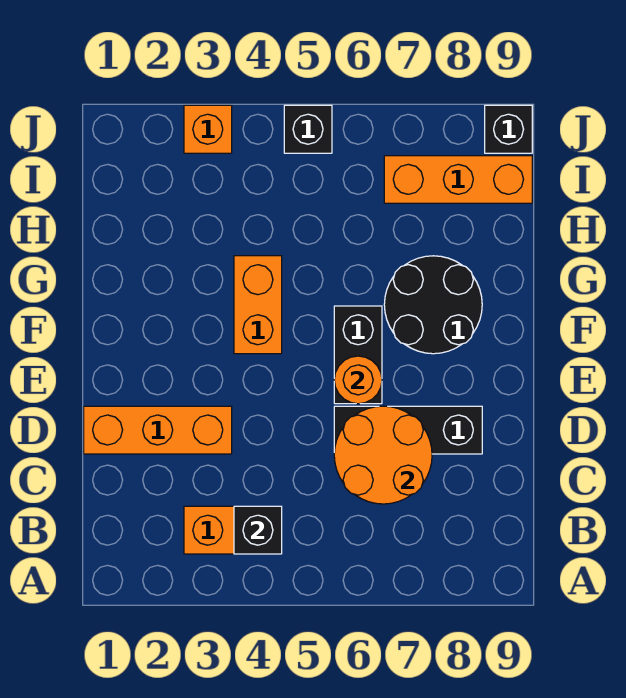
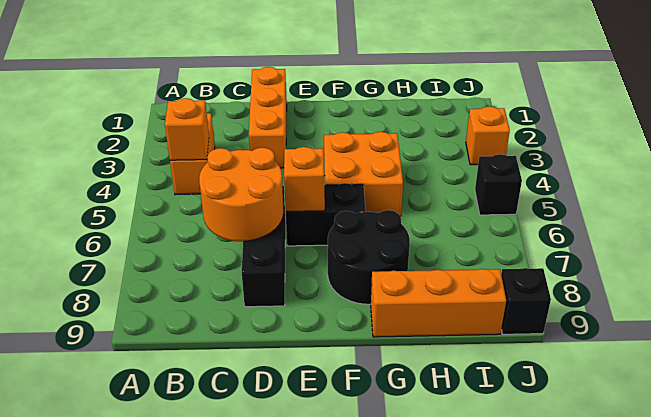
black brick B4 level 2 -> orange brick B4 level 2
orange round brick E6 level 2 -> orange brick E6 level 2
orange brick F4:G4 level 1 -> orange brick F4:G5 level 1
orange brick I7:I9 level 1 -> orange brick G9:I9 level 1

